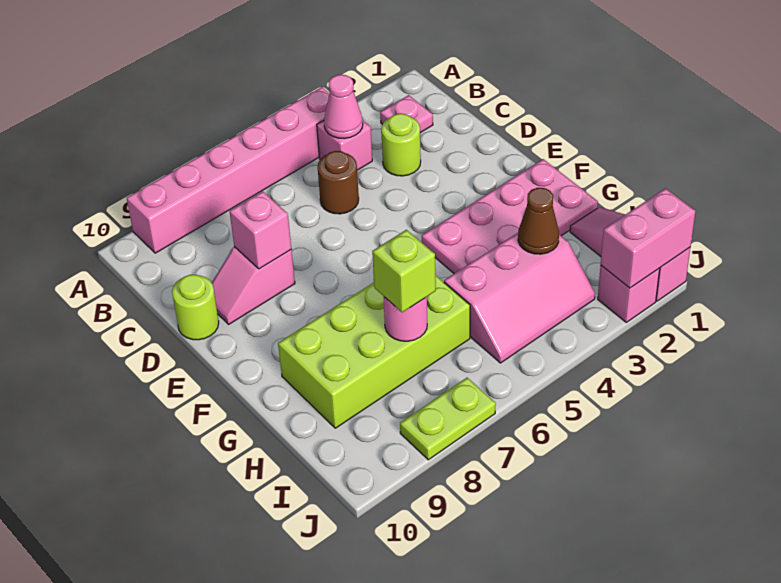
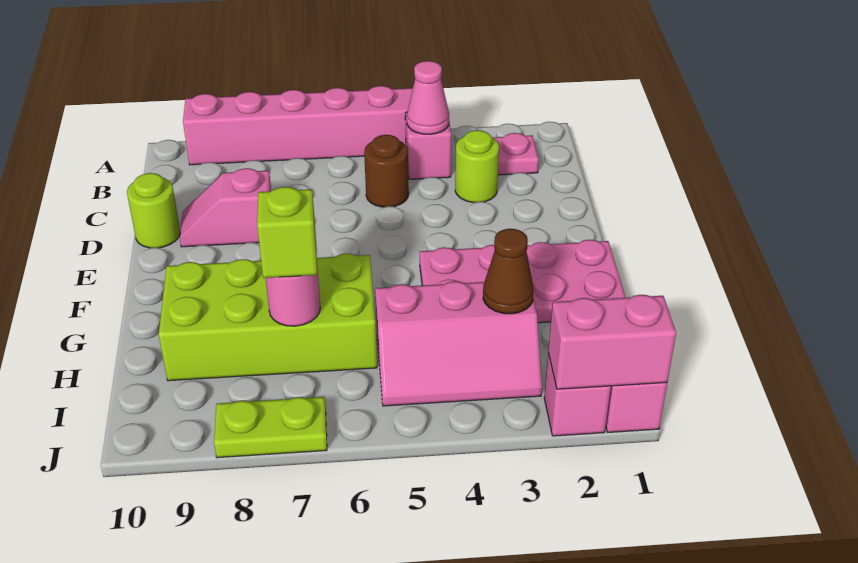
pink brick D8 level 2 -> none

